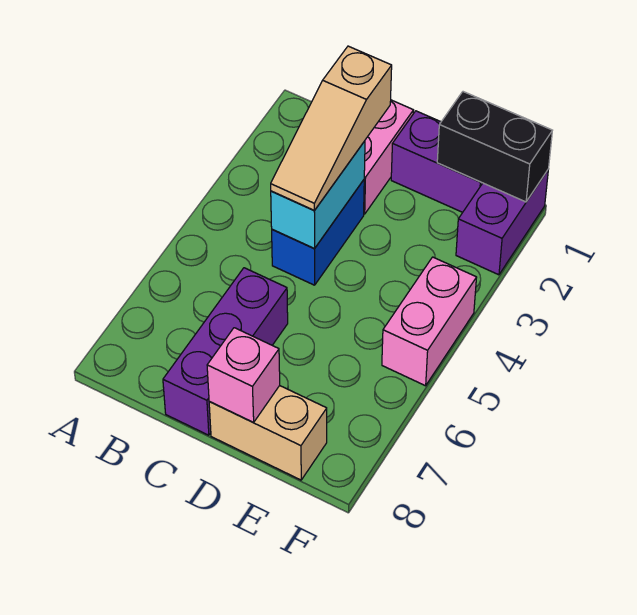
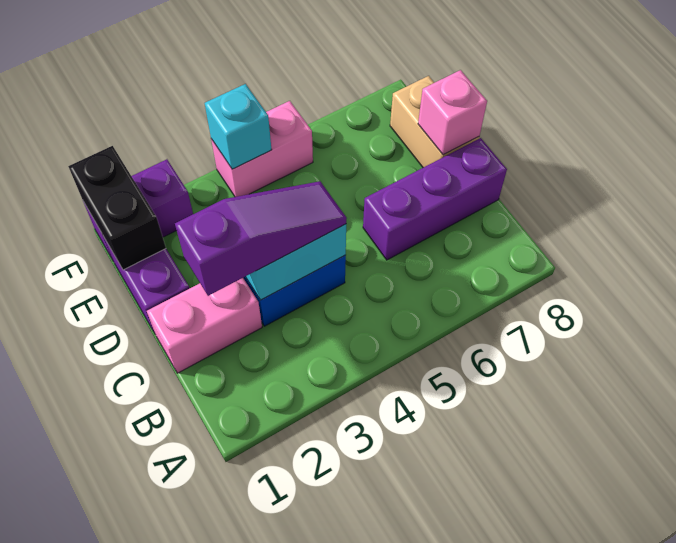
tan slope C2:C4 level 3 top 2 -> purple slope C2:C4 level 3 top 2
none -> cyan brick F4 level 2

